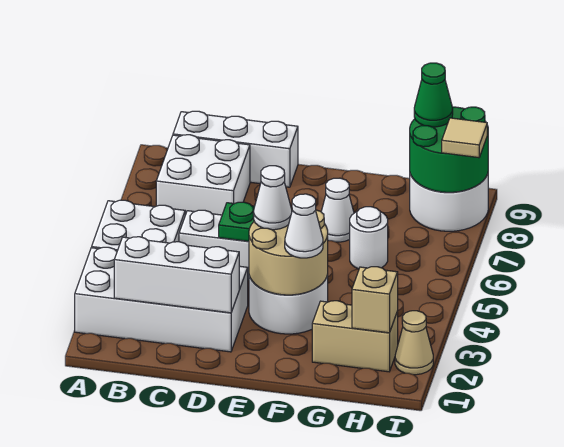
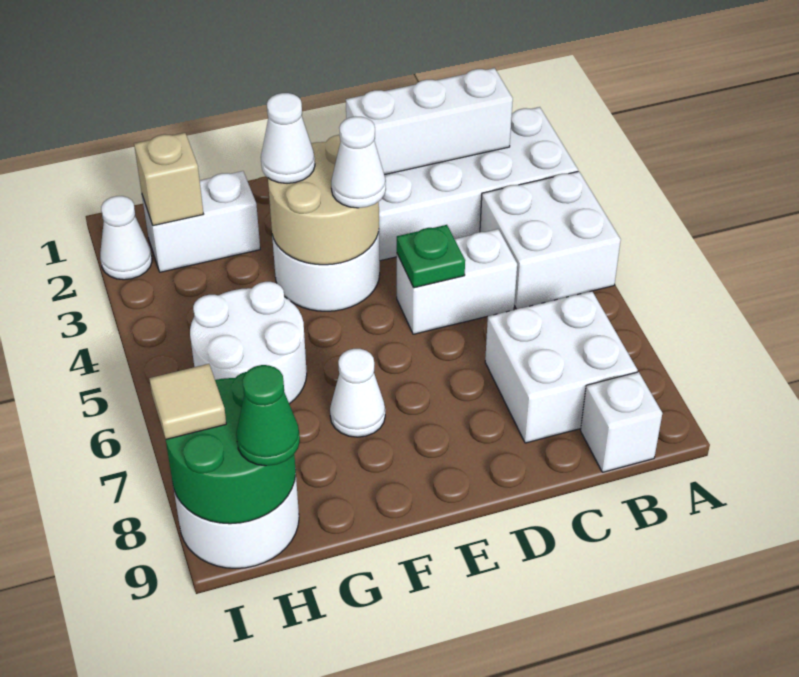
white brick B9:D9 level 1 -> white brick B9 level 1
tan brick G2:H2 level 1 -> white brick G2:H2 level 1
white round brick G6 level 1 -> white round brick G5:H6 level 1
tan cone I2 level 1 -> white cone I2 level 1

